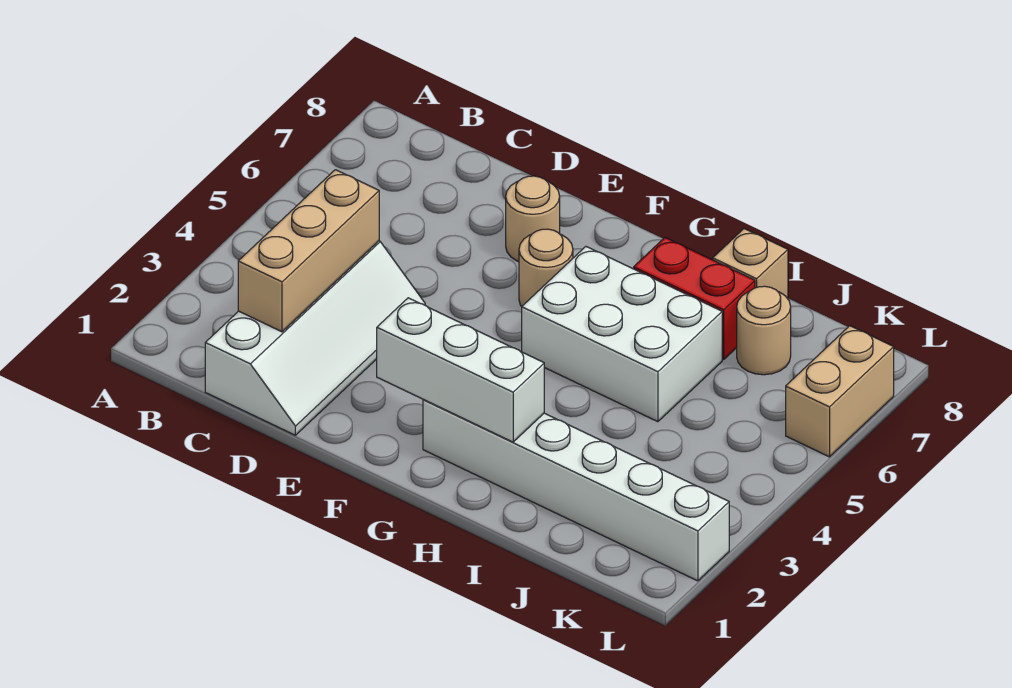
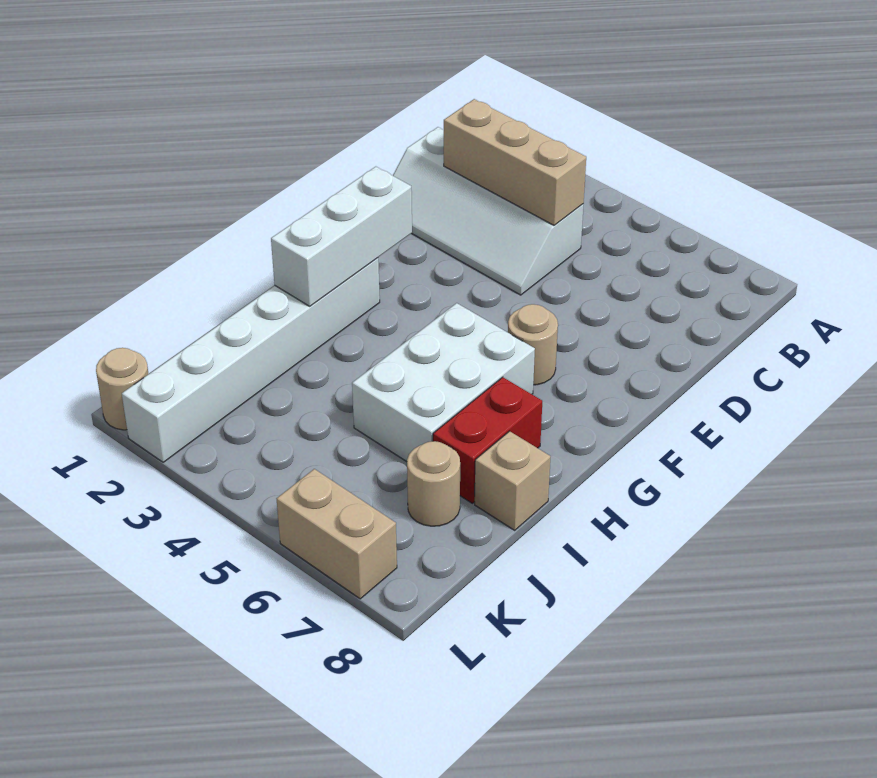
tan round brick E7 level 1 -> tan round brick L1 level 1

